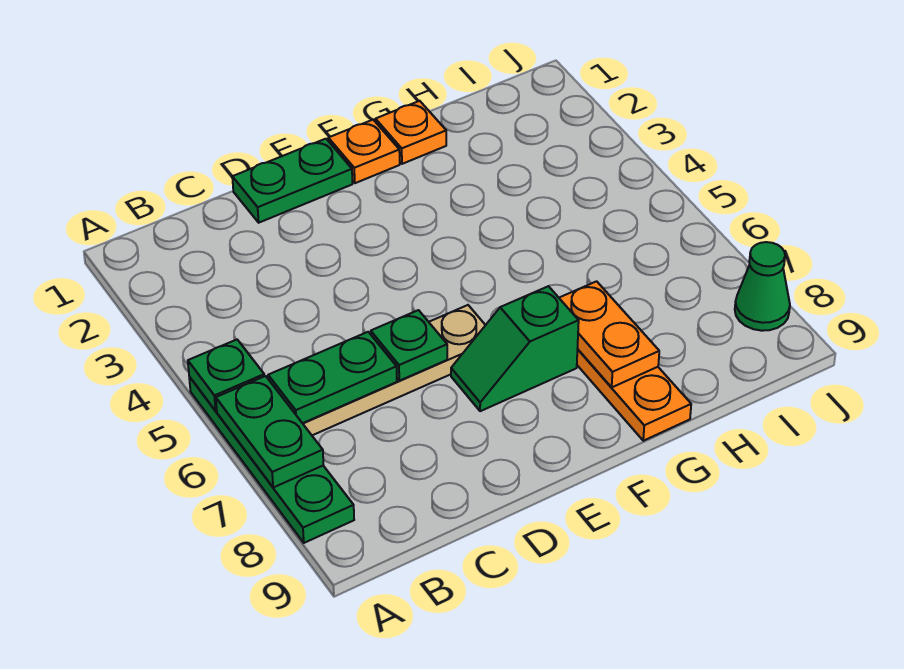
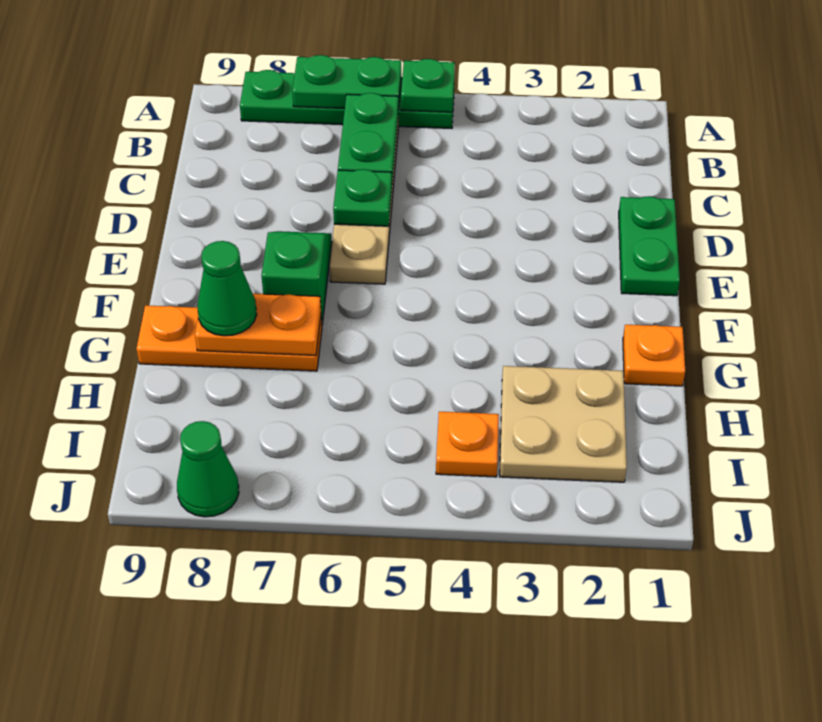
orange plate F1 level 1 -> orange plate I4 level 1
none -> green cone G8 level 3
none -> tan plate H2:I3 level 1

